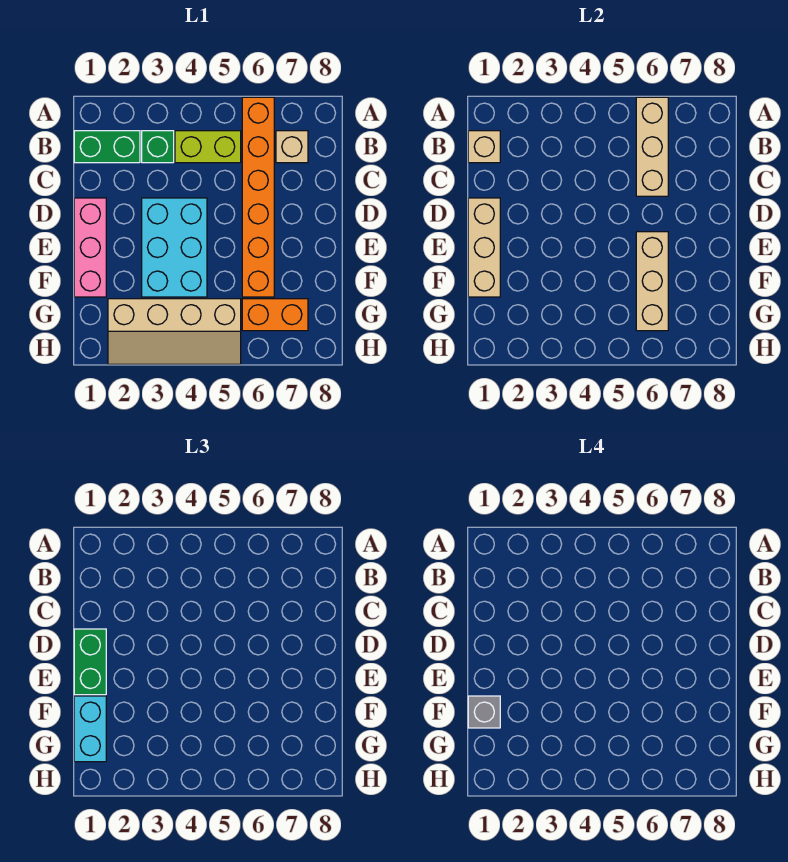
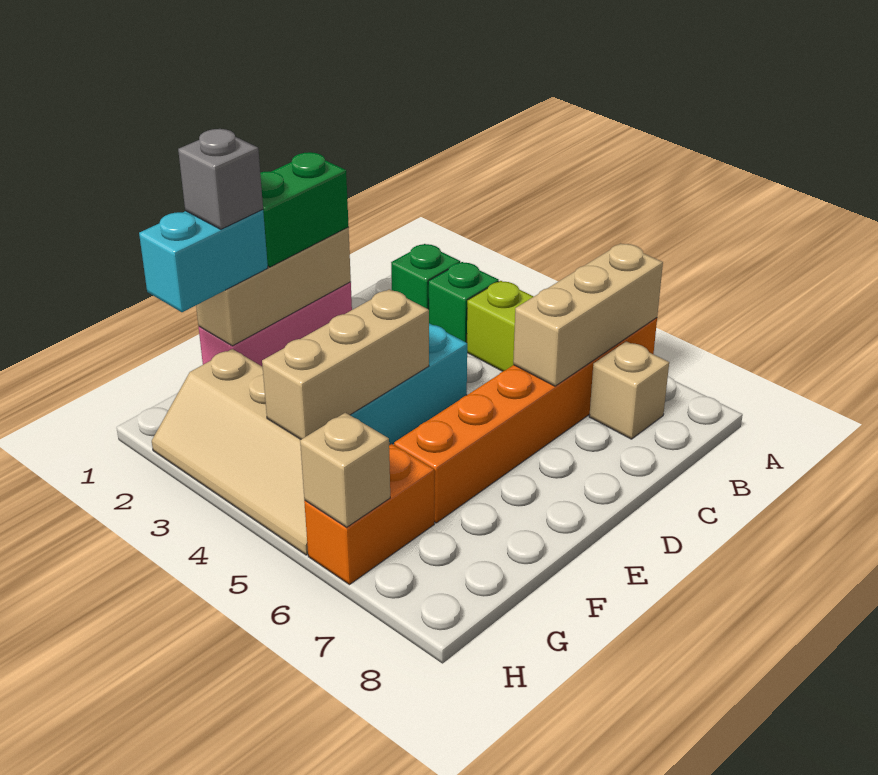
green brick B1:B2 level 1 -> green brick B2 level 1
tan brick B1 level 2 -> tan brick H6 level 2
tan brick E6:G6 level 2 -> tan brick E4:G4 level 2
orange brick G6:G7 level 1 -> orange brick G6:H6 level 1

